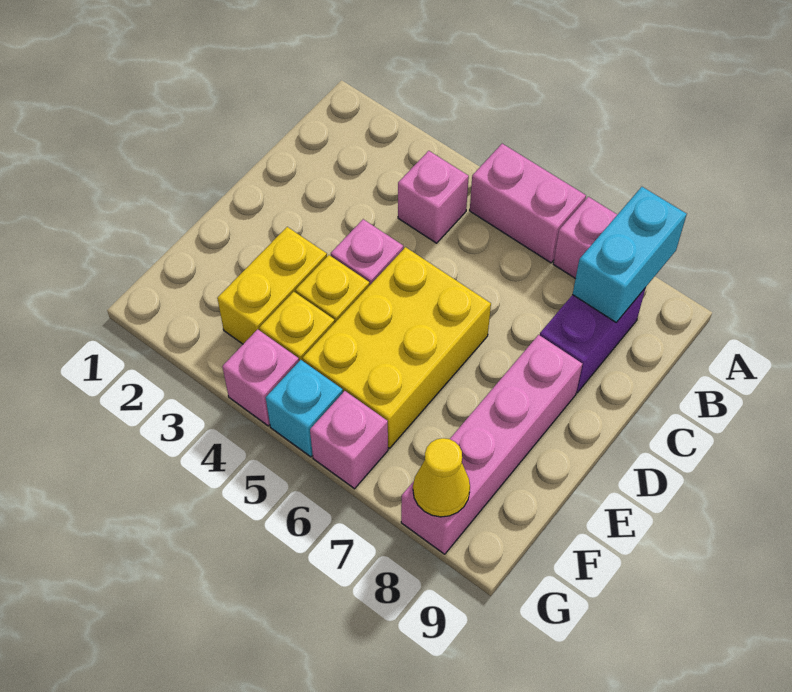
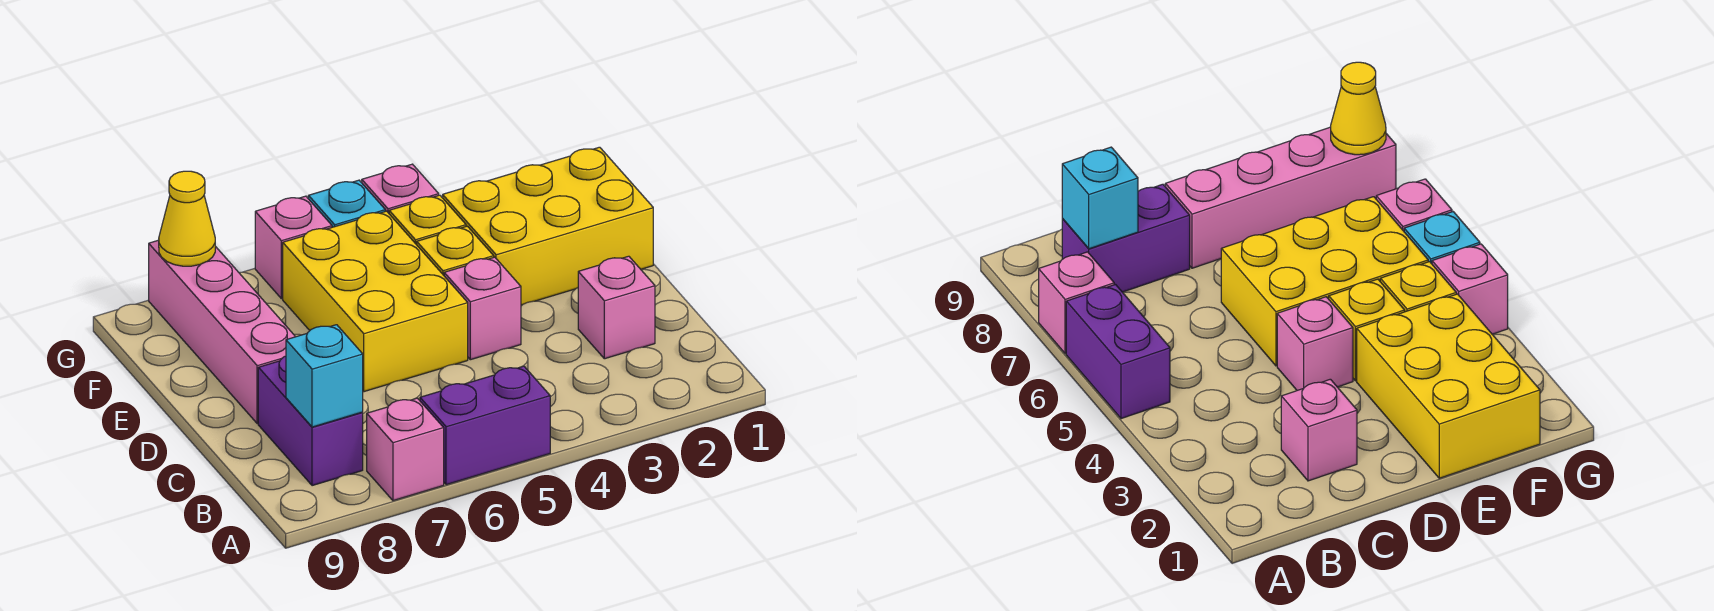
pink brick A5:A6 level 1 -> purple brick A5:A6 level 1
cyan brick A8:B8 level 2 -> cyan brick B8 level 2
pink brick B4 level 1 -> pink brick C2 level 1
yellow brick E3:F3 level 1 -> yellow brick E1:F3 level 1

